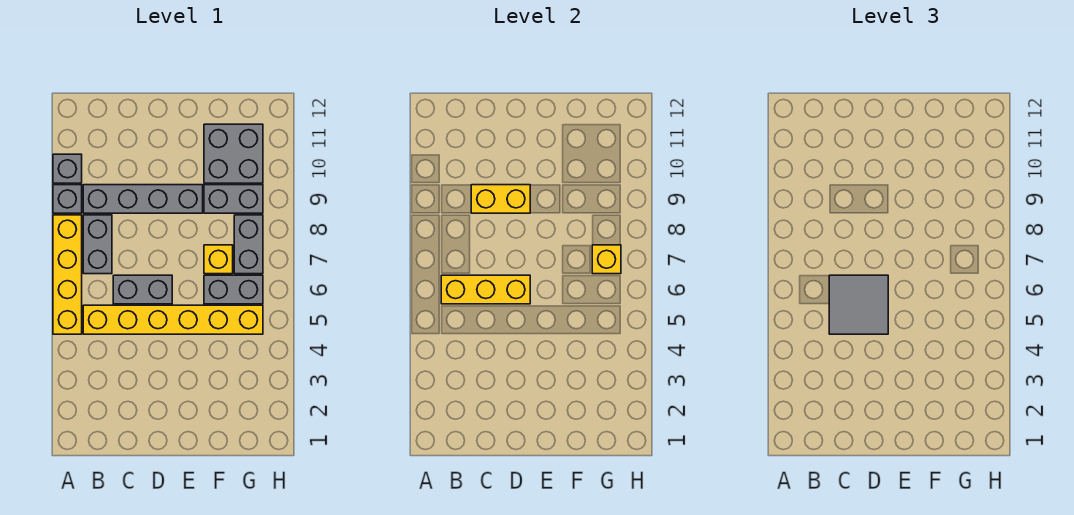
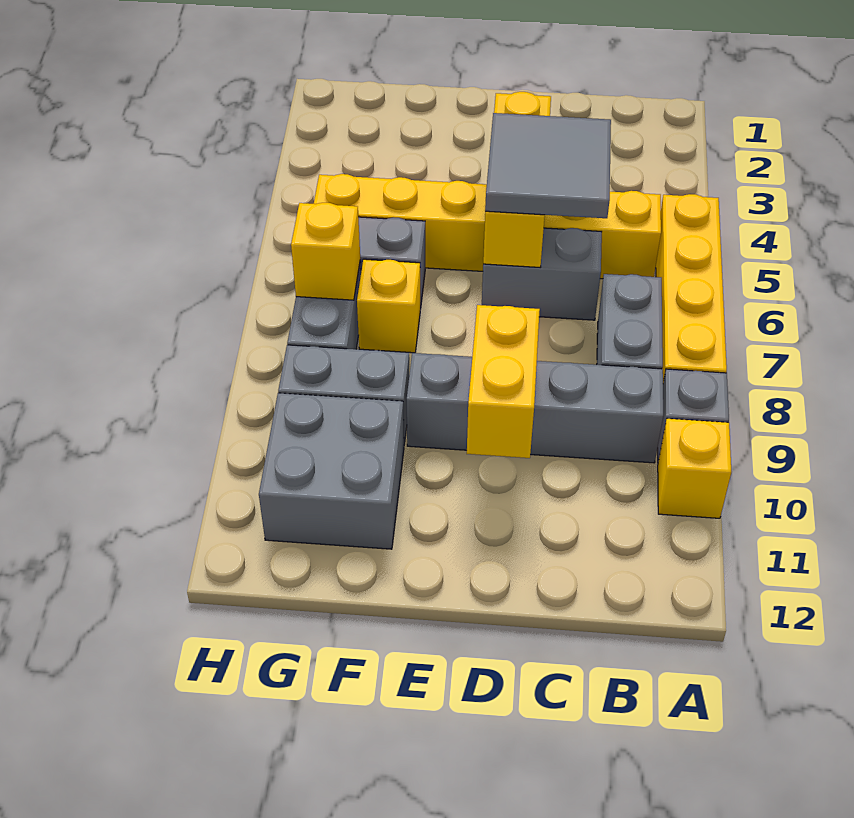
grey brick A10 level 1 -> yellow brick A10 level 1
yellow brick B6:D6 level 2 -> yellow brick D4:D6 level 2
yellow brick C9:D9 level 2 -> yellow brick D9:D10 level 2

